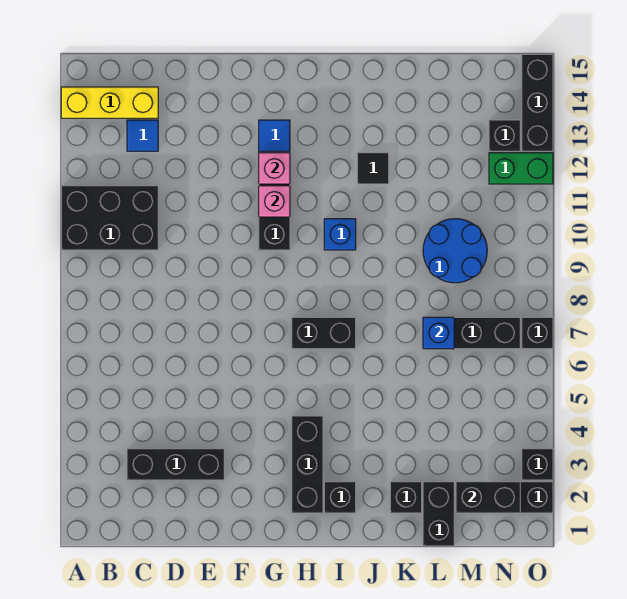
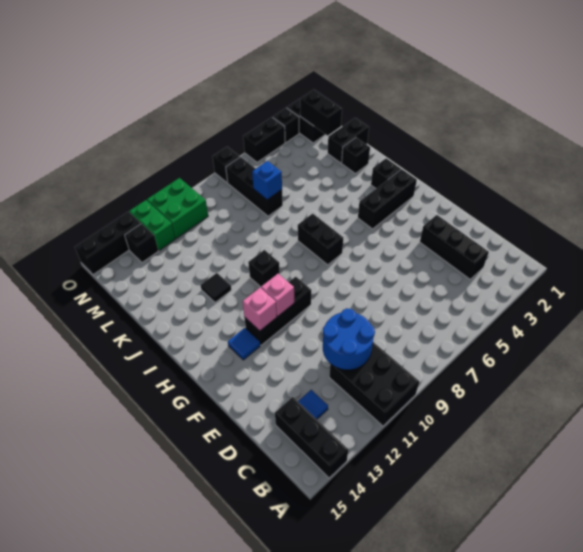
yellow brick A14:C14 level 1 -> black brick A14:C14 level 1
blue brick I10 level 1 -> black brick I10 level 1
blue round brick L9:M10 level 1 -> blue round brick C10:D11 level 2
none -> green brick N10:O11 level 1
none -> black brick O4:O5 level 1

